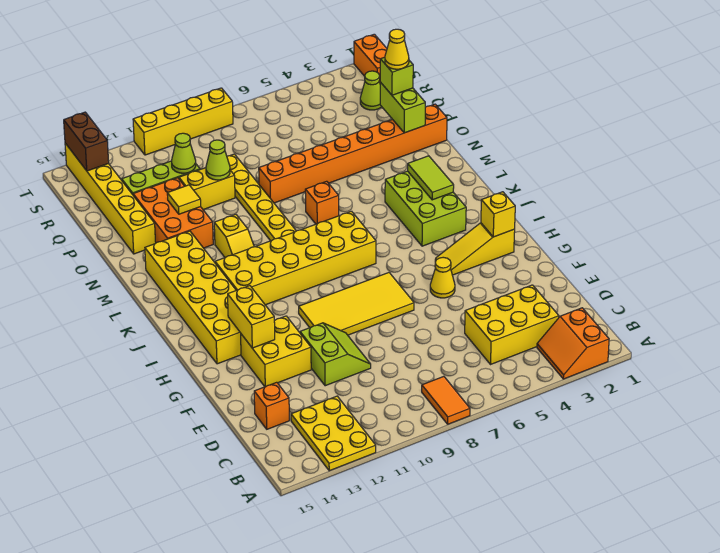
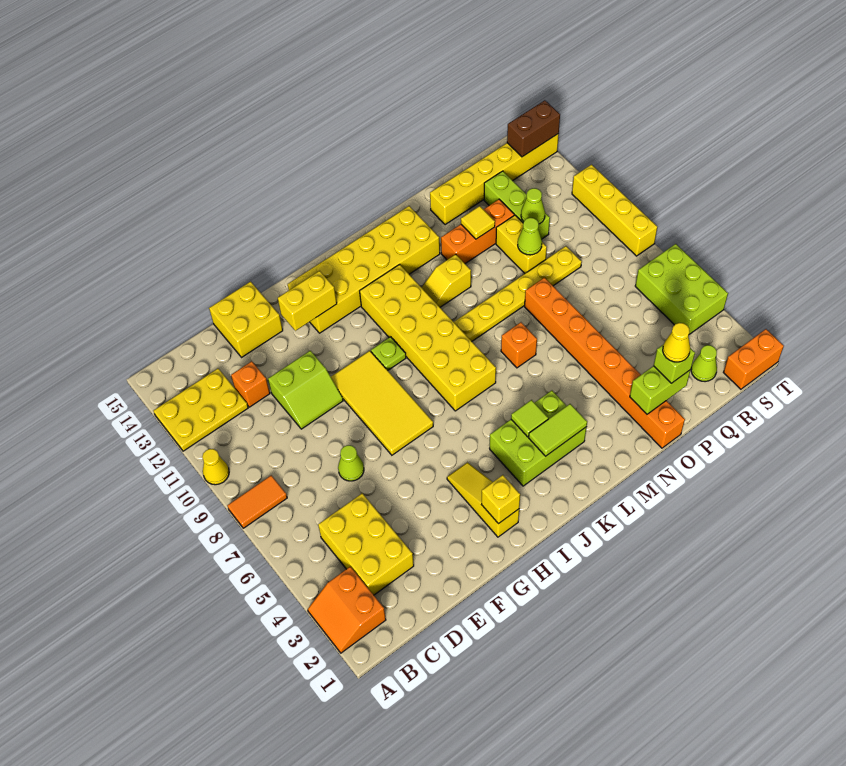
orange slope A2:B3 level 1 top 2 -> orange slope A2:B3 level 1 top B
orange brick D14 level 1 -> orange brick D12 level 1
none -> lime cone E7 level 1
yellow brick F12:G13 level 1 -> yellow brick E14:F15 level 1
yellow cone G5 level 1 -> yellow cone A10 level 1
none -> lime plate I10 level 1
none -> lime tile K4 level 2
orange brick N12:P13 level 1 -> orange brick N12:P12 level 1
none -> lime brick S4:T6 level 1

